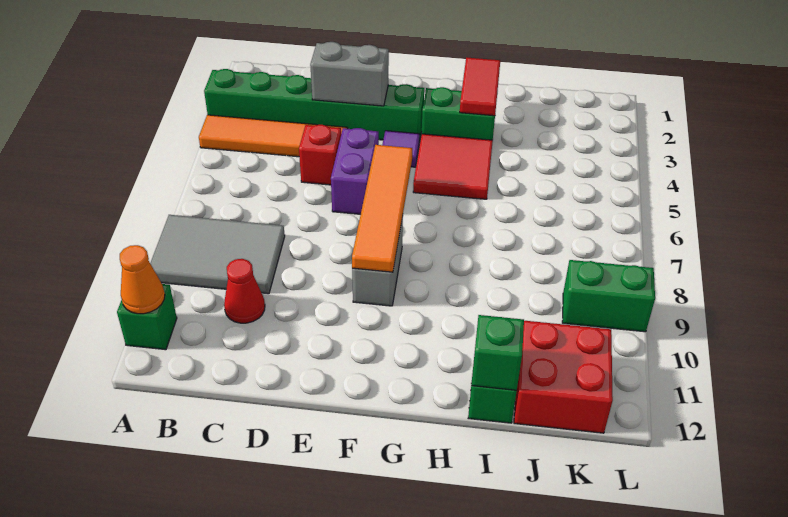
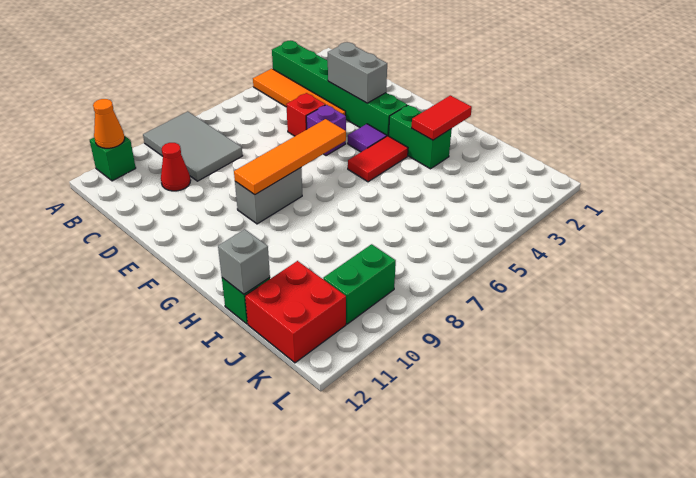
purple brick E5:E6 level 1 -> purple brick E5 level 1
red tile G4:H5 level 1 -> red tile G4:G5 level 1
green brick I12 level 2 -> grey brick I12 level 2
green brick K9:L9 level 1 -> green brick K9:K10 level 1

